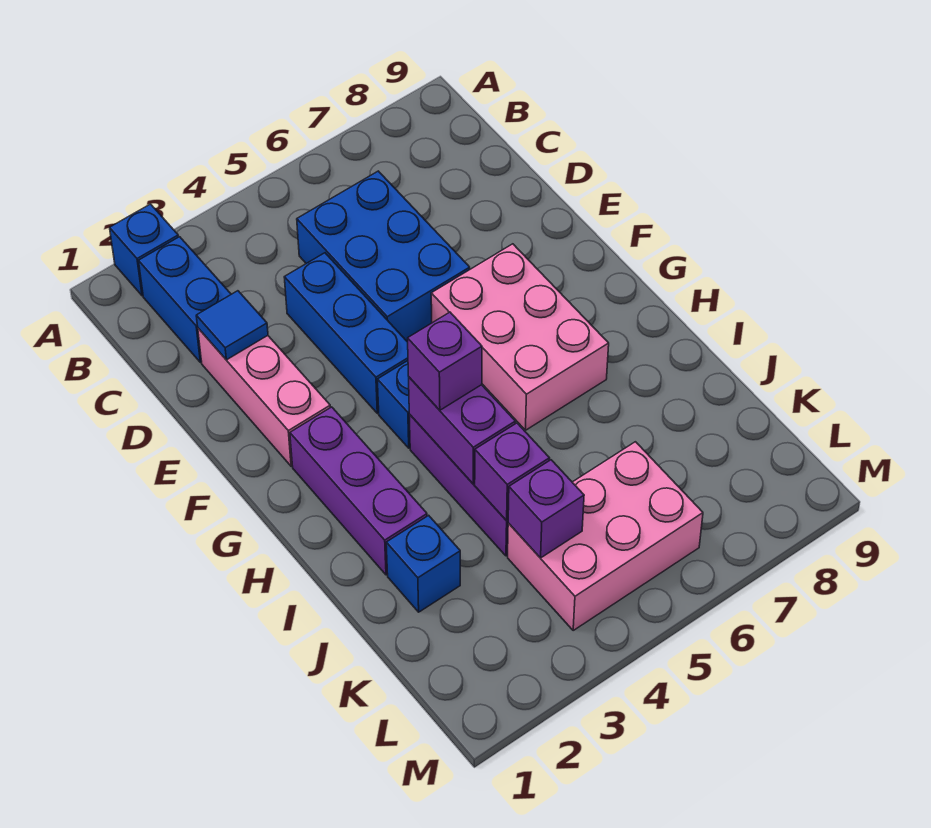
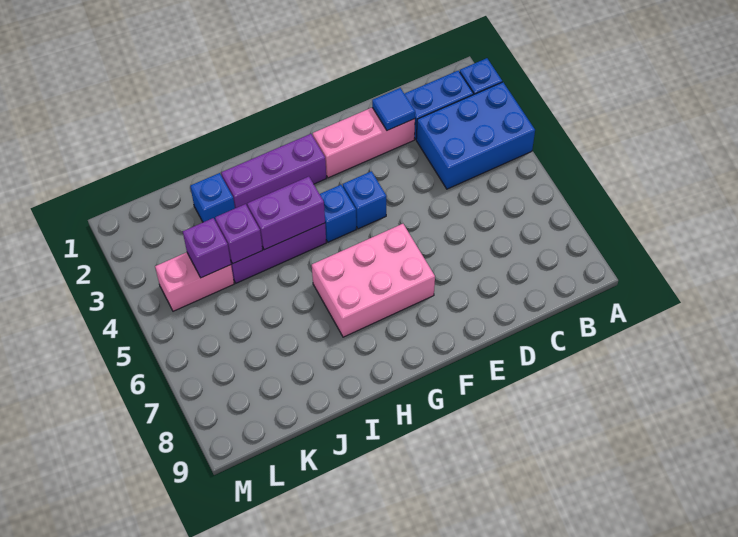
blue brick C5:E6 level 1 -> blue brick A3:C4 level 1
blue brick D4:F4 level 1 -> blue brick F4 level 1
purple brick H4 level 3 -> none
pink brick K4:L6 level 1 -> pink brick K4:L4 level 1

